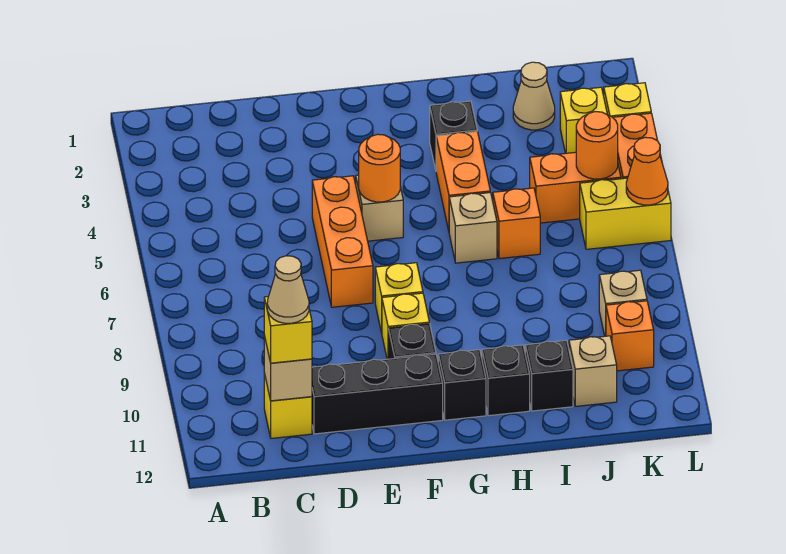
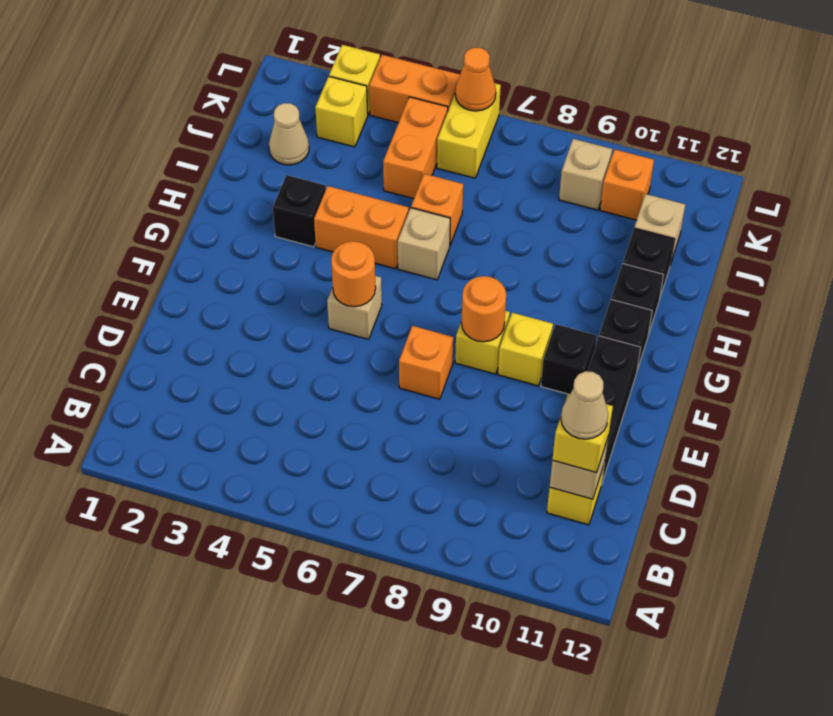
orange brick E5:E7 level 1 -> orange brick E7 level 1
orange round brick K5 level 2 -> orange round brick F8 level 2

